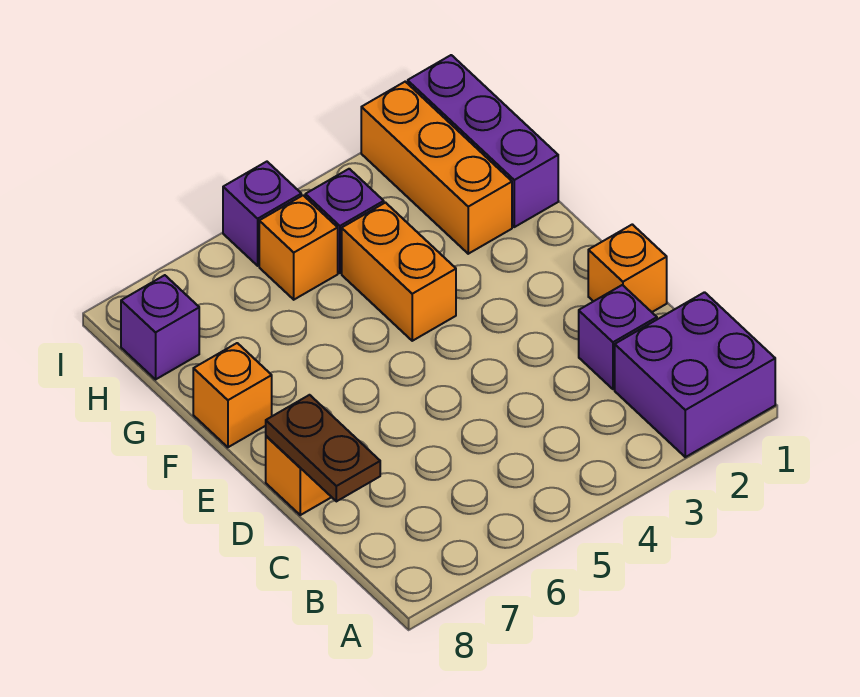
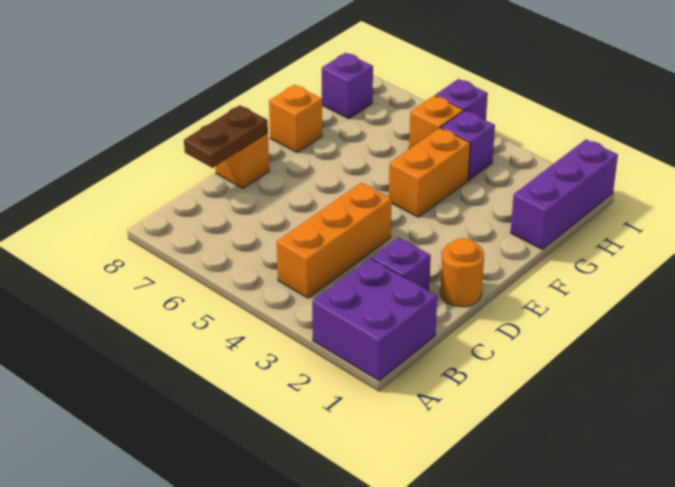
orange brick D1 level 1 -> orange round brick D1 level 1
orange brick G2:I2 level 1 -> orange brick B4:D4 level 1

